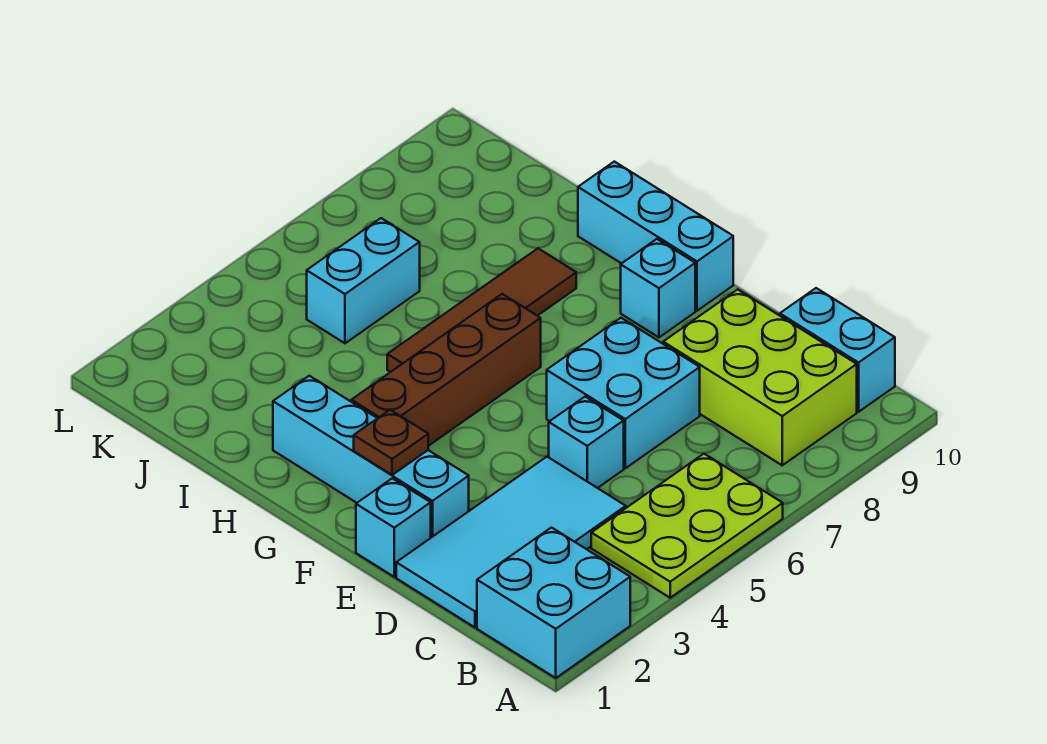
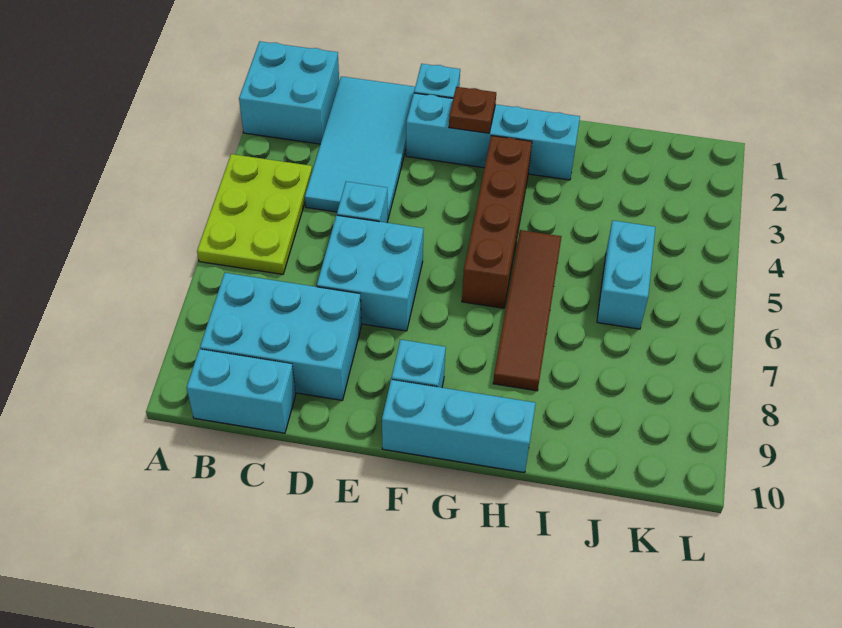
lime brick B8:D9 level 1 -> cyan brick B8:D9 level 1

